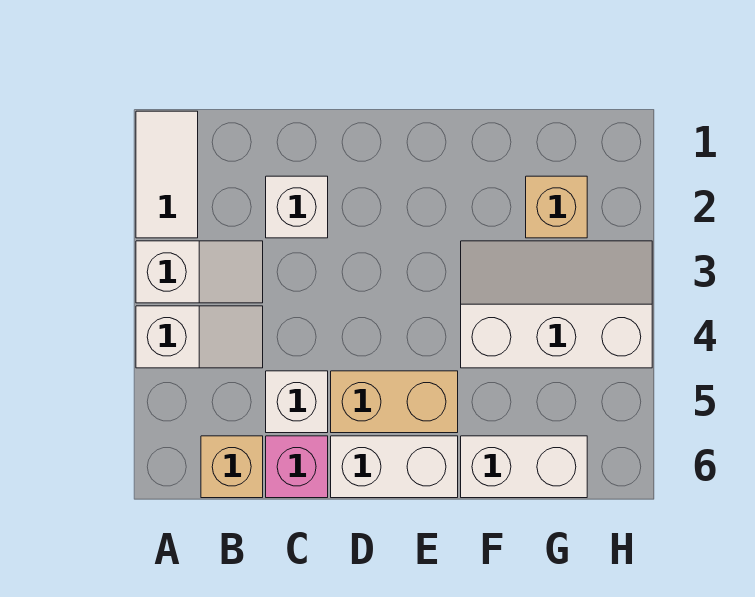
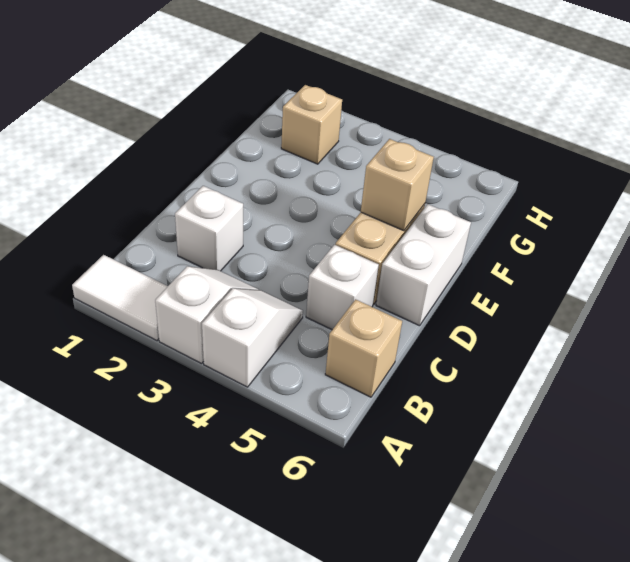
pink brick C6 level 1 -> none
none -> tan brick E5 level 2
white slope F3:H4 level 1 top 4 -> none
white brick F6:G6 level 1 -> none

